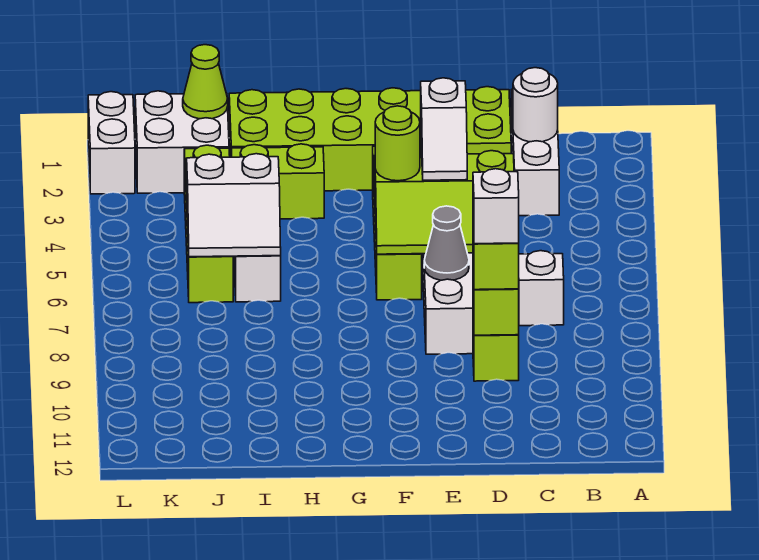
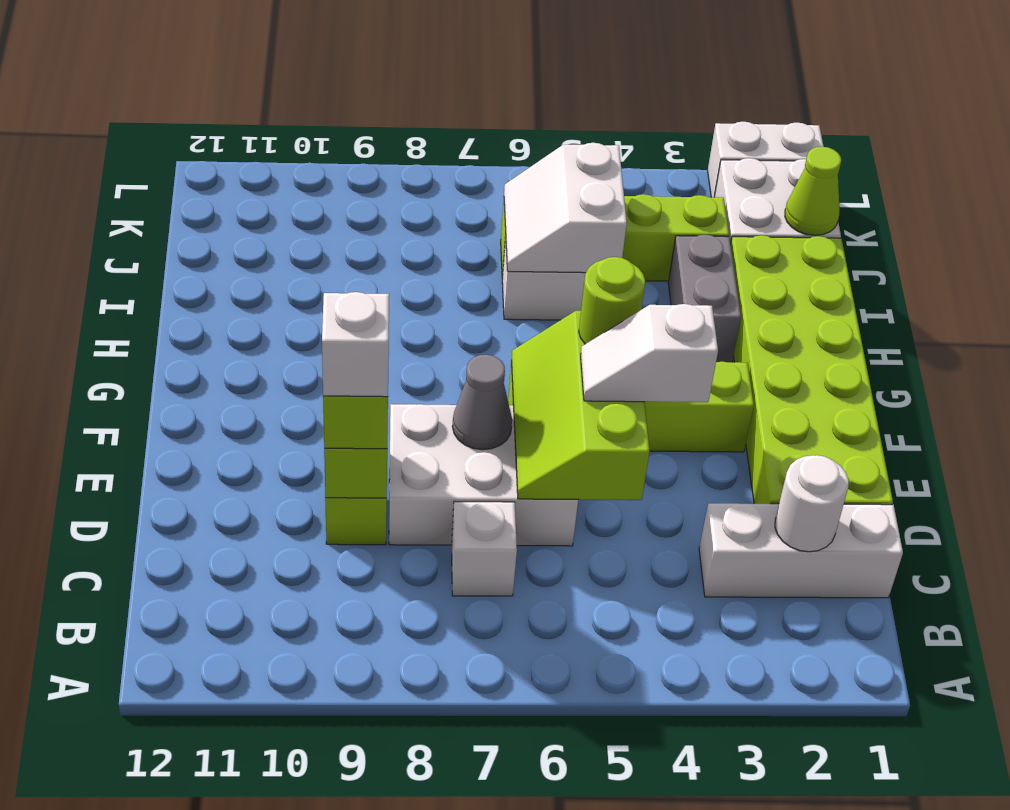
lime brick H3:I3 level 1 -> grey brick H3:I3 level 1

